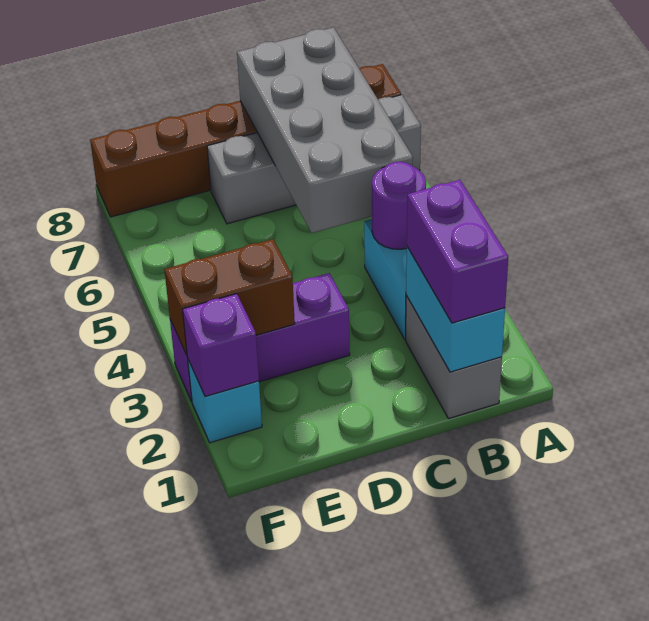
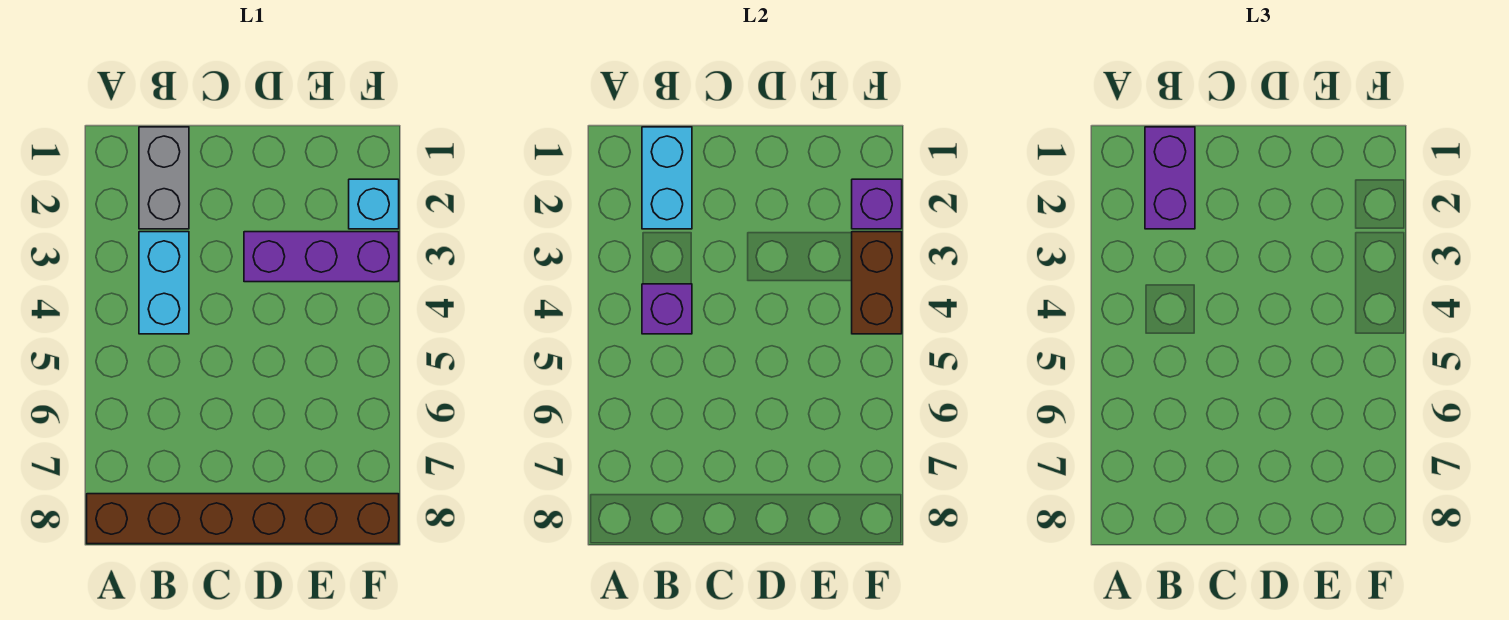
grey brick A7:D7 level 1 -> none
purple round brick B4 level 2 -> purple brick B4 level 2
grey brick B5:C8 level 2 -> none
brown brick E3:F3 level 2 -> brown brick F3:F4 level 2

